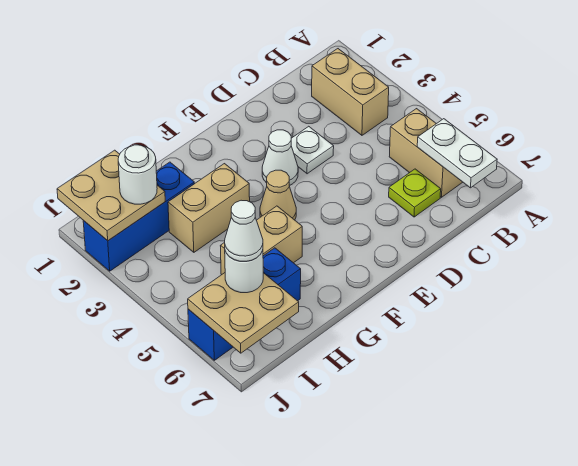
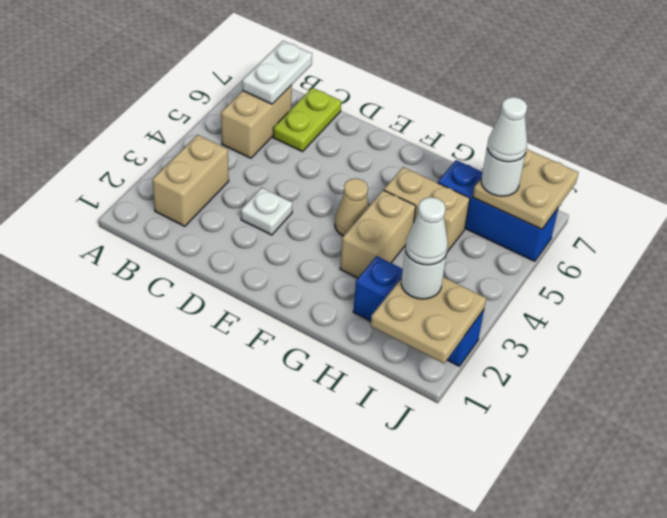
lime plate C6 level 1 -> lime plate C6:C7 level 1
white cone E3 level 1 -> white cone I2 level 4
tan brick G3:H3 level 1 -> tan brick G3:G4 level 1

